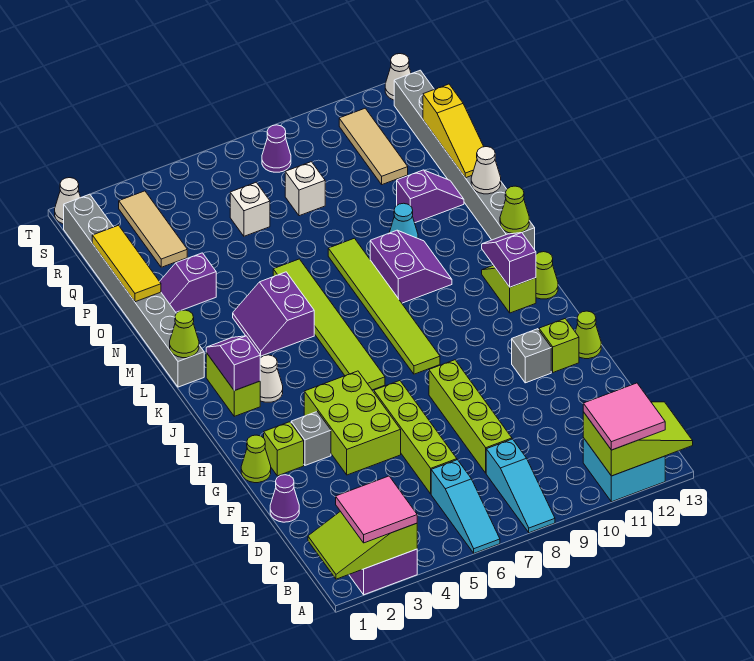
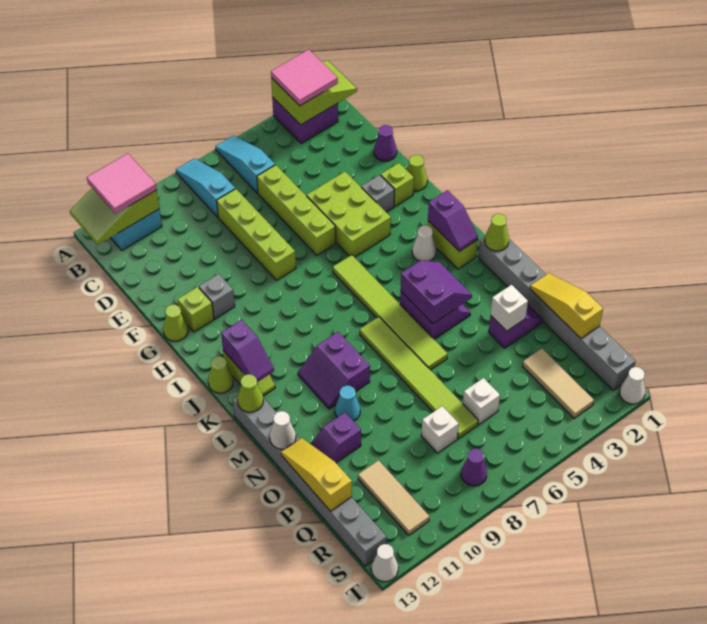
lime tile I8:N8 level 1 -> lime tile L7:Q7 level 1
none -> purple slope L4:M5 level 2 top 5
yellow tile O1:Q1 level 2 -> yellow slope O1:Q1 level 2 top Q
none -> white brick O3 level 2

